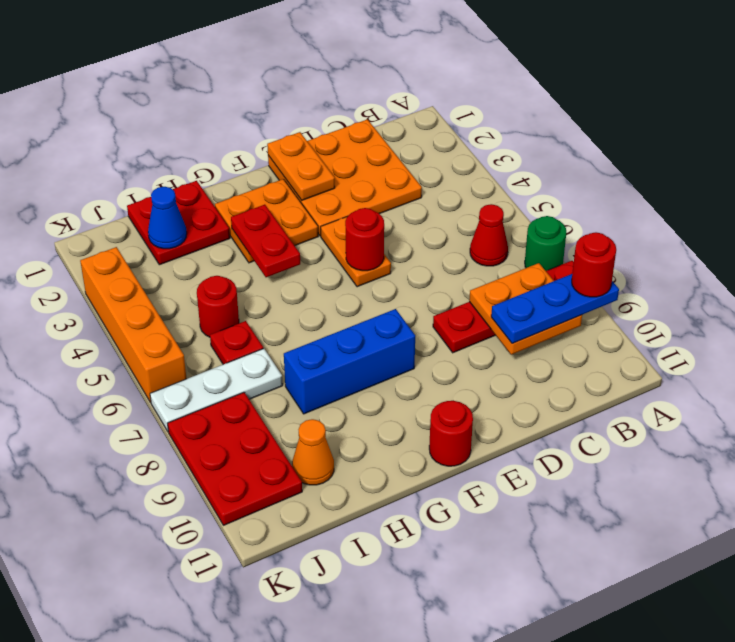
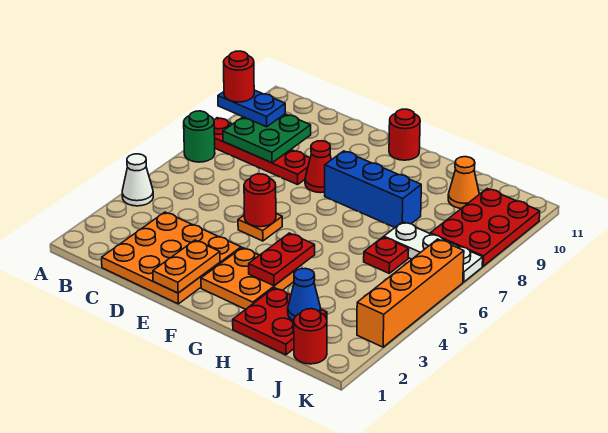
none -> white cone A4 level 1
blue plate A9:C9 level 3 -> blue plate A9:B9 level 3
red cone B6 level 1 -> red cone E8 level 1
orange plate B8:C9 level 2 -> green plate B8:C9 level 2
orange plate E4:E5 level 1 -> orange plate E5 level 1
red round brick I5 level 1 -> red round brick J1 level 1

